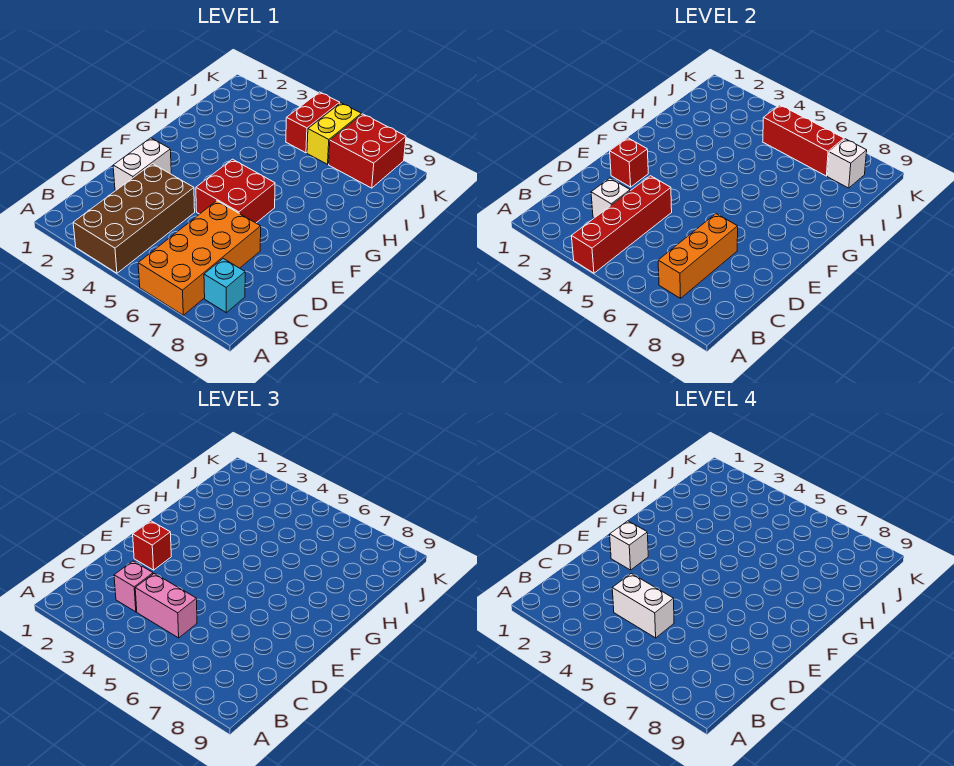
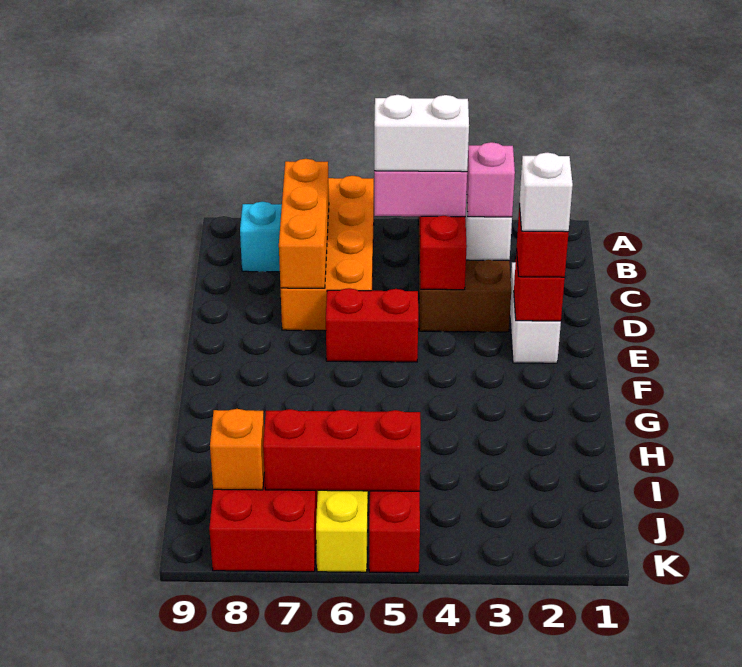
red brick E5:F6 level 1 -> red brick E5:E6 level 1
white brick J8 level 2 -> orange brick J8 level 2

